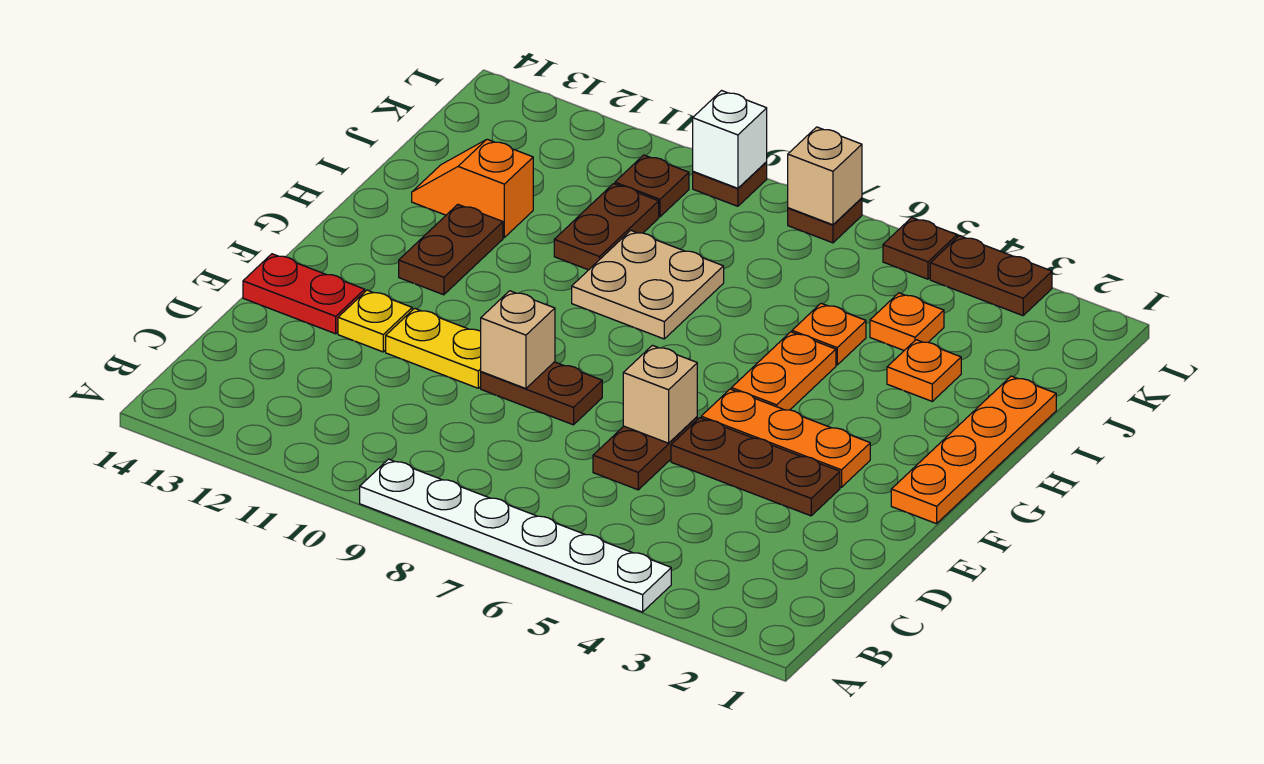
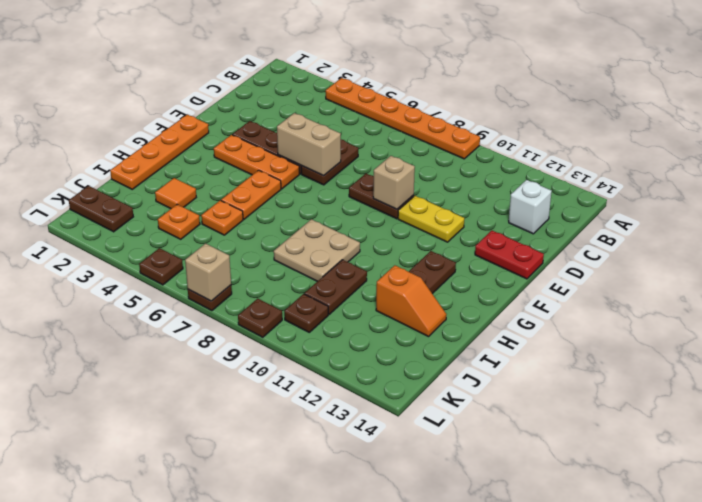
white plate A4:A9 level 1 -> orange plate A4:A9 level 1
tan brick E6 level 2 -> tan brick E5:E6 level 2
yellow plate E12 level 1 -> none
orange plate I3 level 1 -> orange tile I3 level 1
brown plate L3:L4 level 1 -> brown plate K1:K2 level 1
white brick L9 level 2 -> white brick C13 level 1

